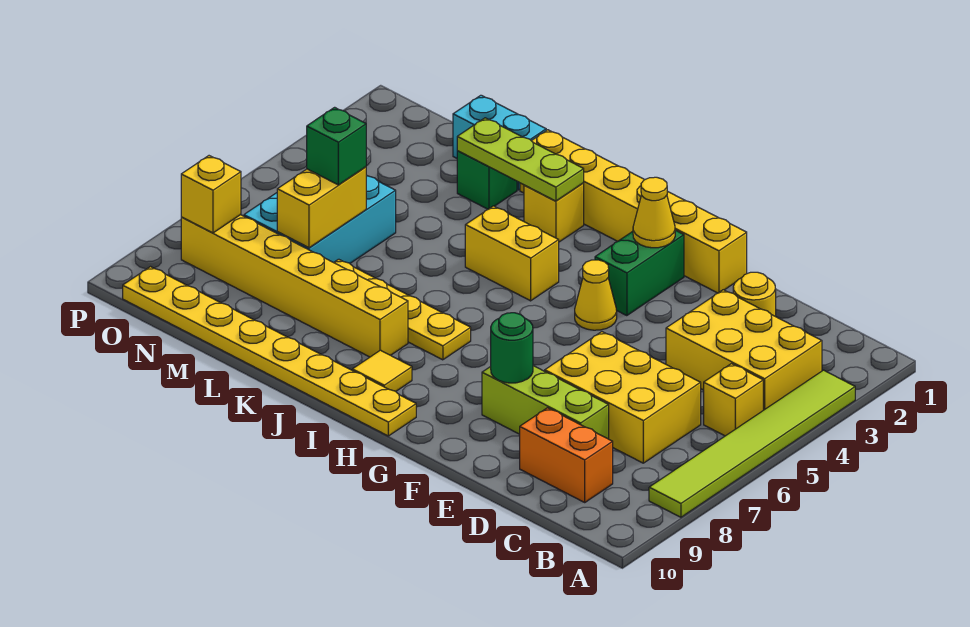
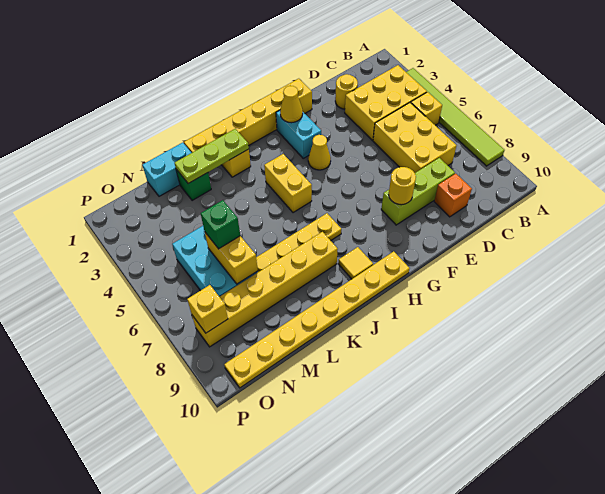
yellow brick C6:E7 level 1 -> yellow brick C5:D7 level 1
orange brick C9:D9 level 1 -> orange brick D9 level 1
green round brick F8 level 2 -> yellow round brick F8 level 2
green brick G2:G3 level 1 -> cyan brick G2:G3 level 1
yellow brick I4:J4 level 1 -> yellow brick I4:I5 level 1

